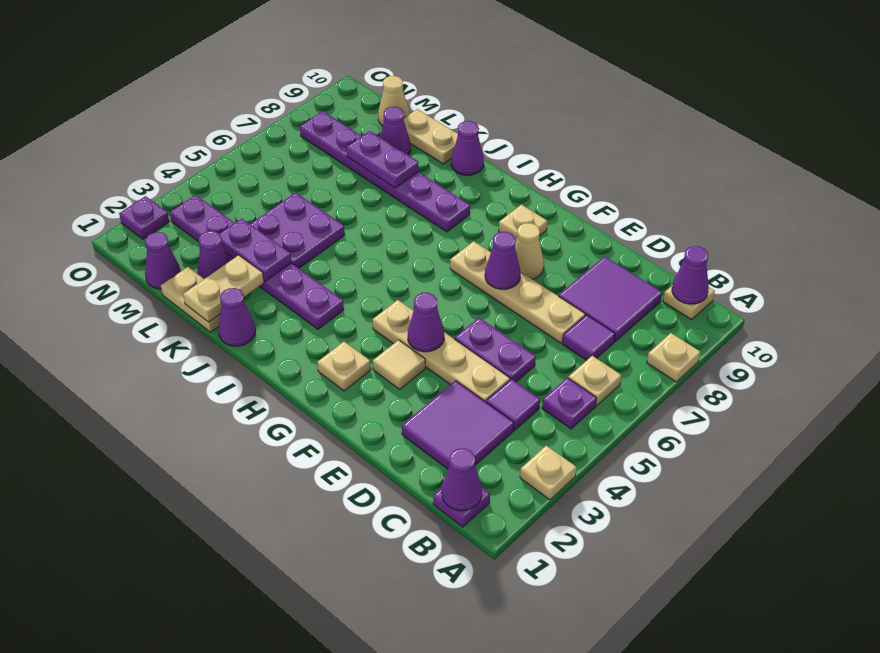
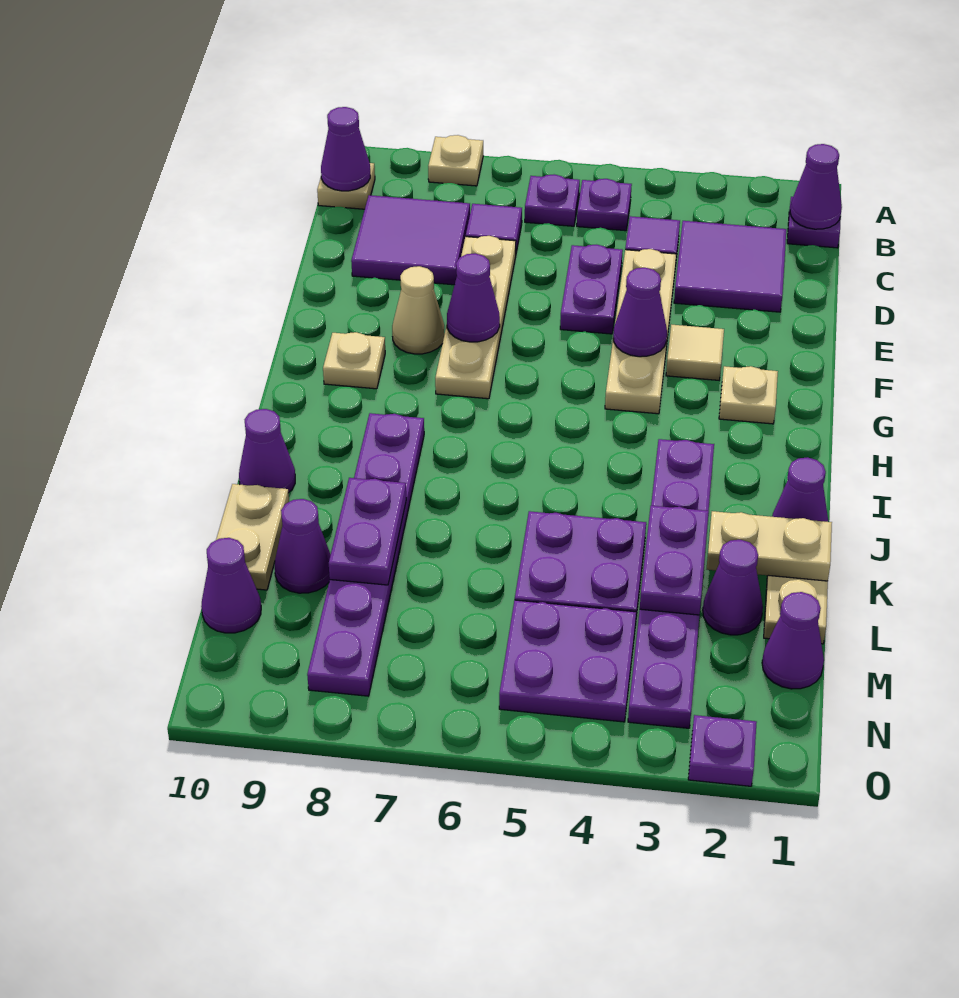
tan plate A3 level 1 -> none
tan plate B6 level 1 -> purple plate B6 level 1
none -> purple plate M4:N5 level 1
tan cone M10 level 1 -> purple cone M10 level 1

